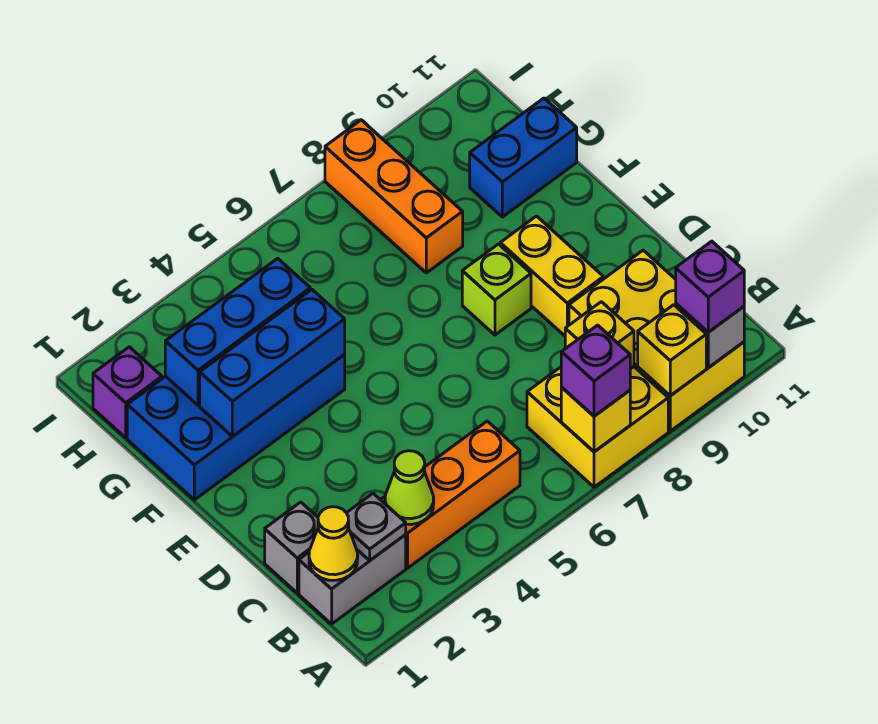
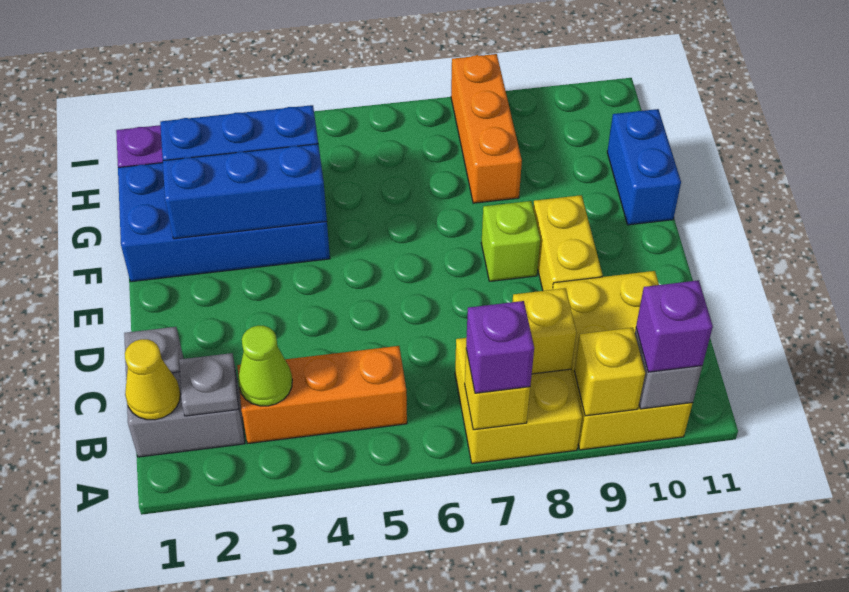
blue brick G10:G11 level 1 -> blue brick F11:G11 level 1

